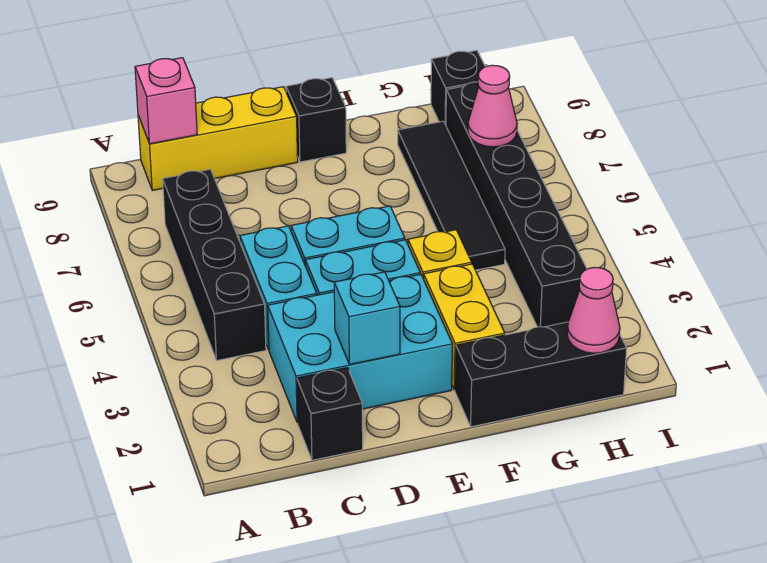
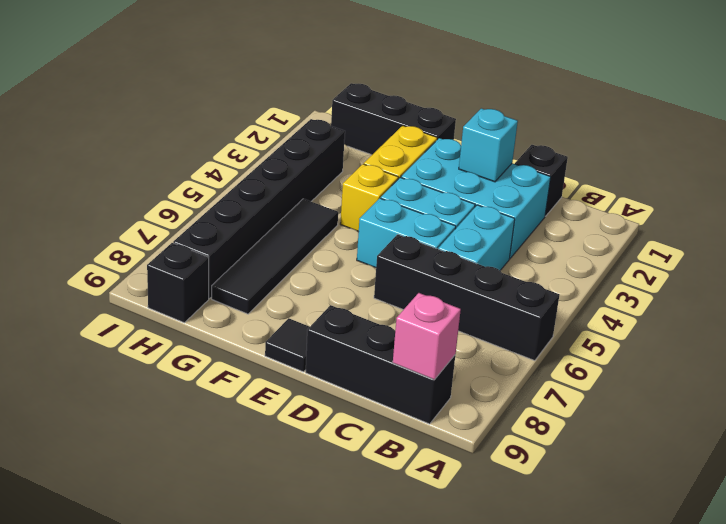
black brick B4:B7 level 1 -> black brick A6:D6 level 1
yellow brick B9:D9 level 1 -> black brick B9:D9 level 1
black brick E9 level 1 -> black tile E9 level 1
pink cone H1 level 2 -> none
pink cone H7 level 2 -> none

